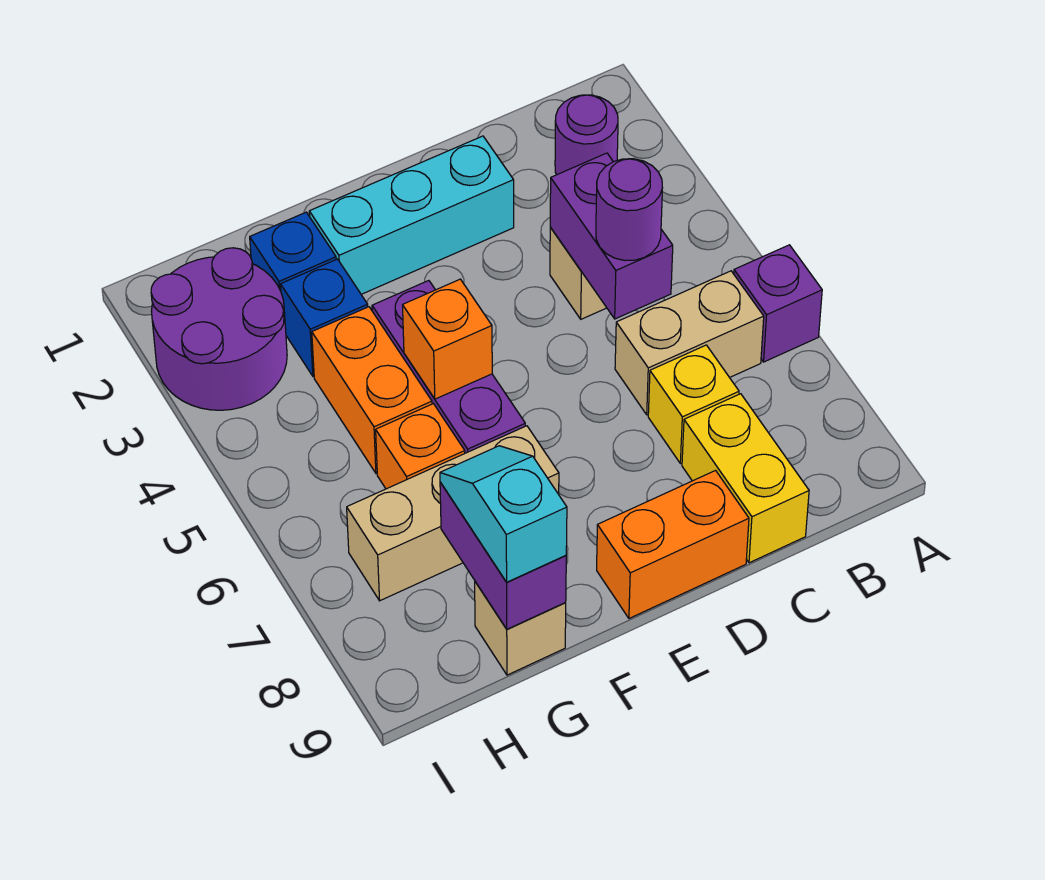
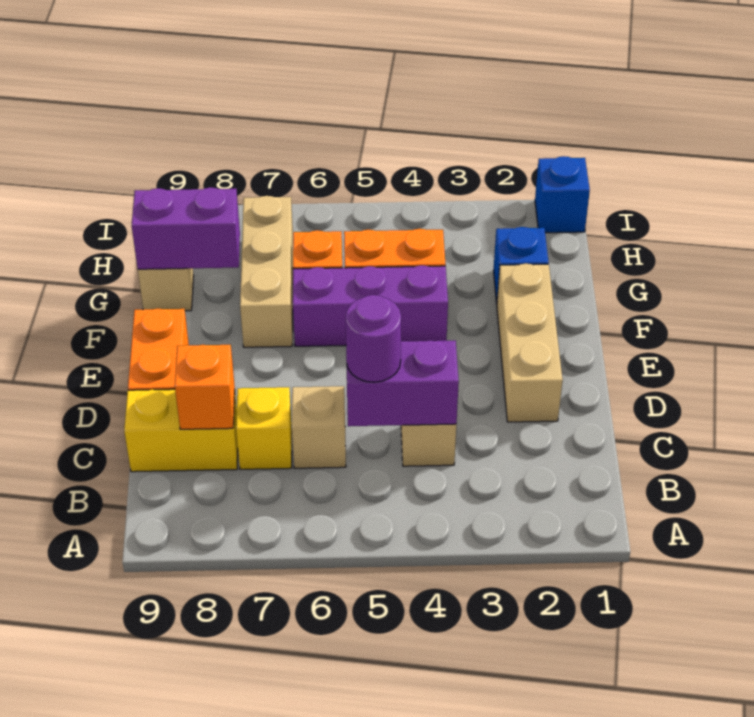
purple brick A6 level 1 -> none
purple round brick B2 level 1 -> none
tan brick B6:C6 level 1 -> tan brick C6 level 1
cyan brick D2:F2 level 1 -> tan brick D2:F2 level 1
orange brick F5 level 2 -> orange brick C8 level 2
blue brick G3 level 1 -> blue brick I1 level 1
cyan slope G8:G9 level 3 top 9 -> none
purple round brick H2:I3 level 1 -> none

